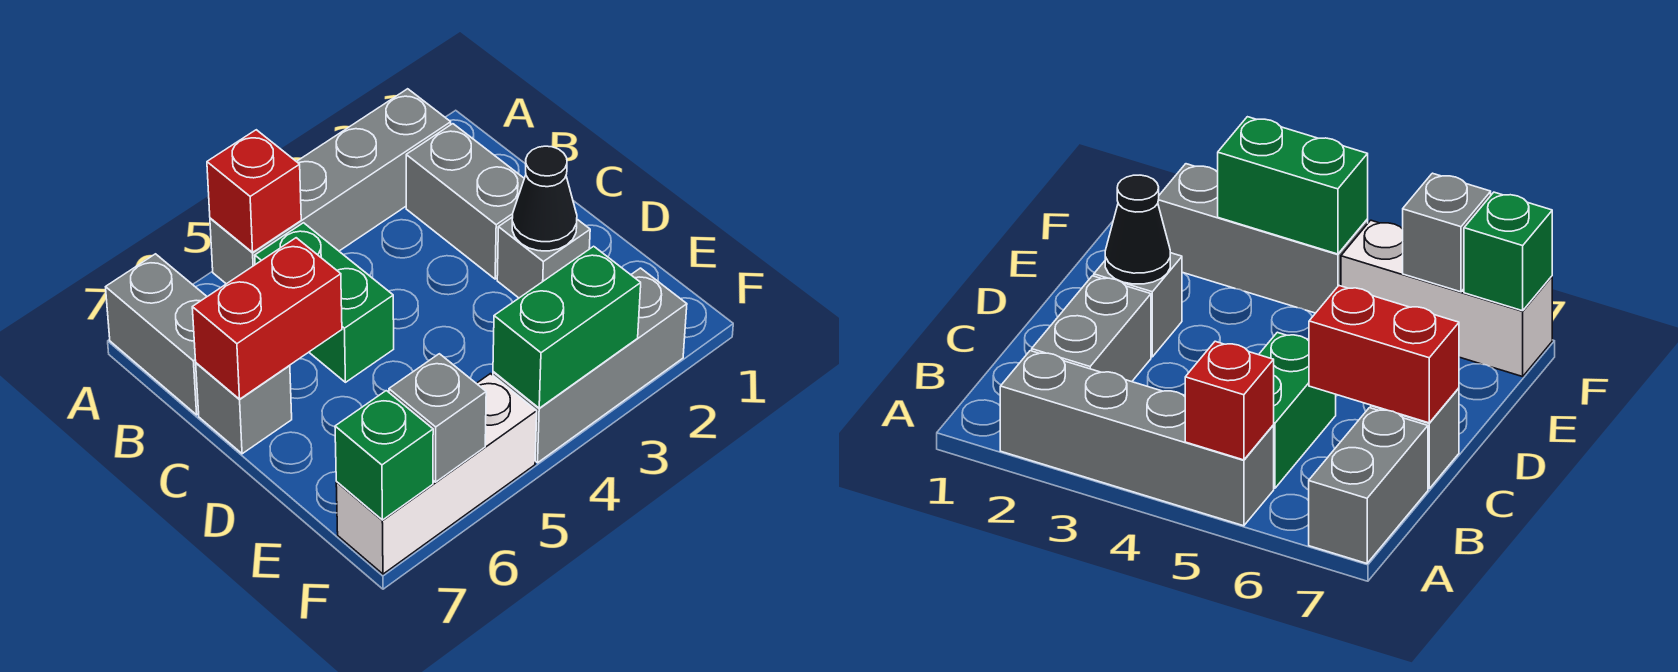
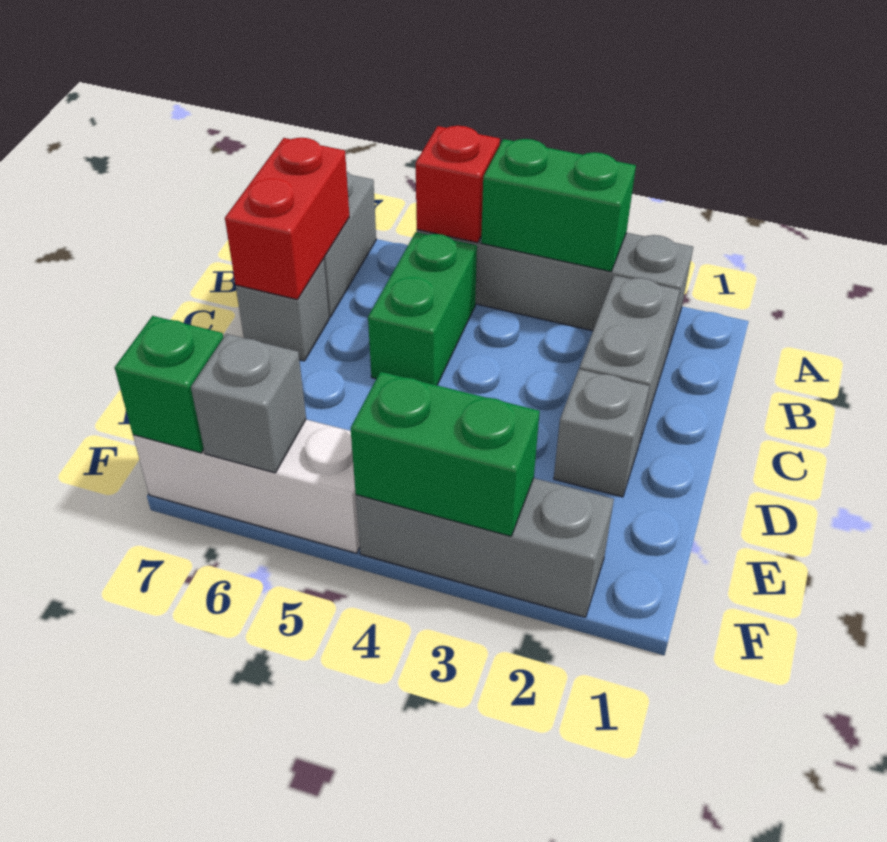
none -> green brick A3:A4 level 2
red brick C6:C7 level 2 -> red brick B7:C7 level 2
black cone D2 level 2 -> none

